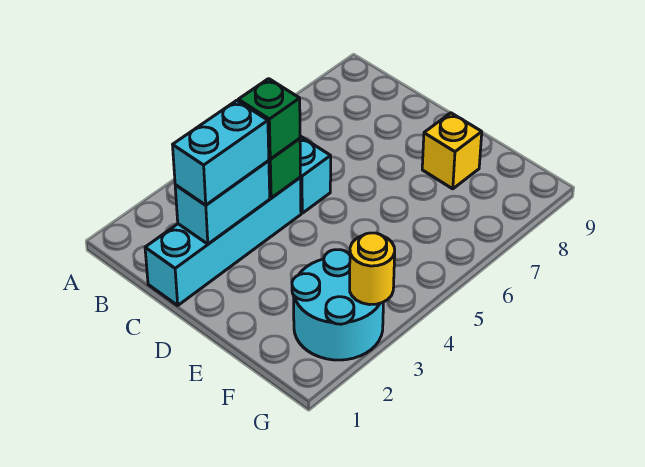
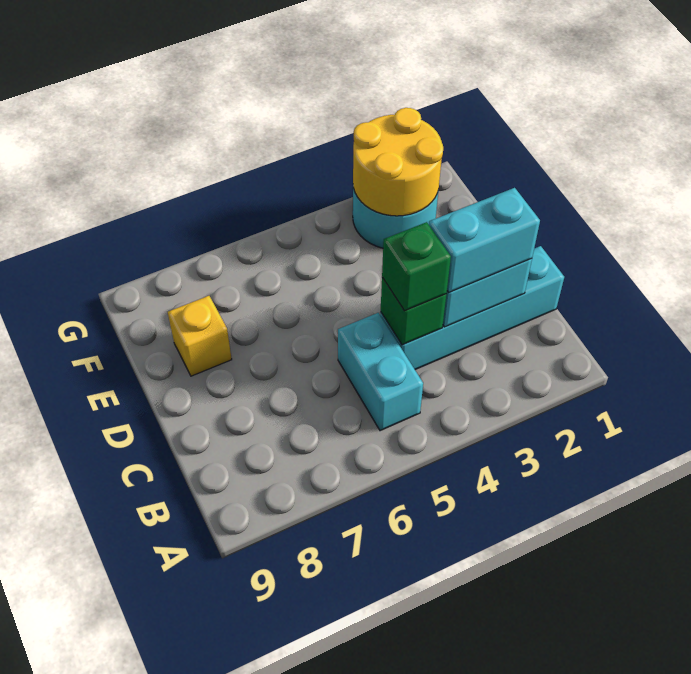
yellow round brick G3 level 2 -> yellow round brick F2:G3 level 2

